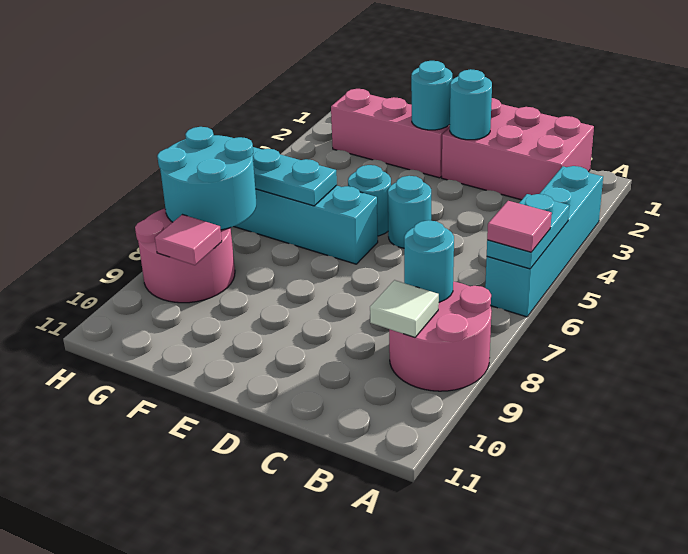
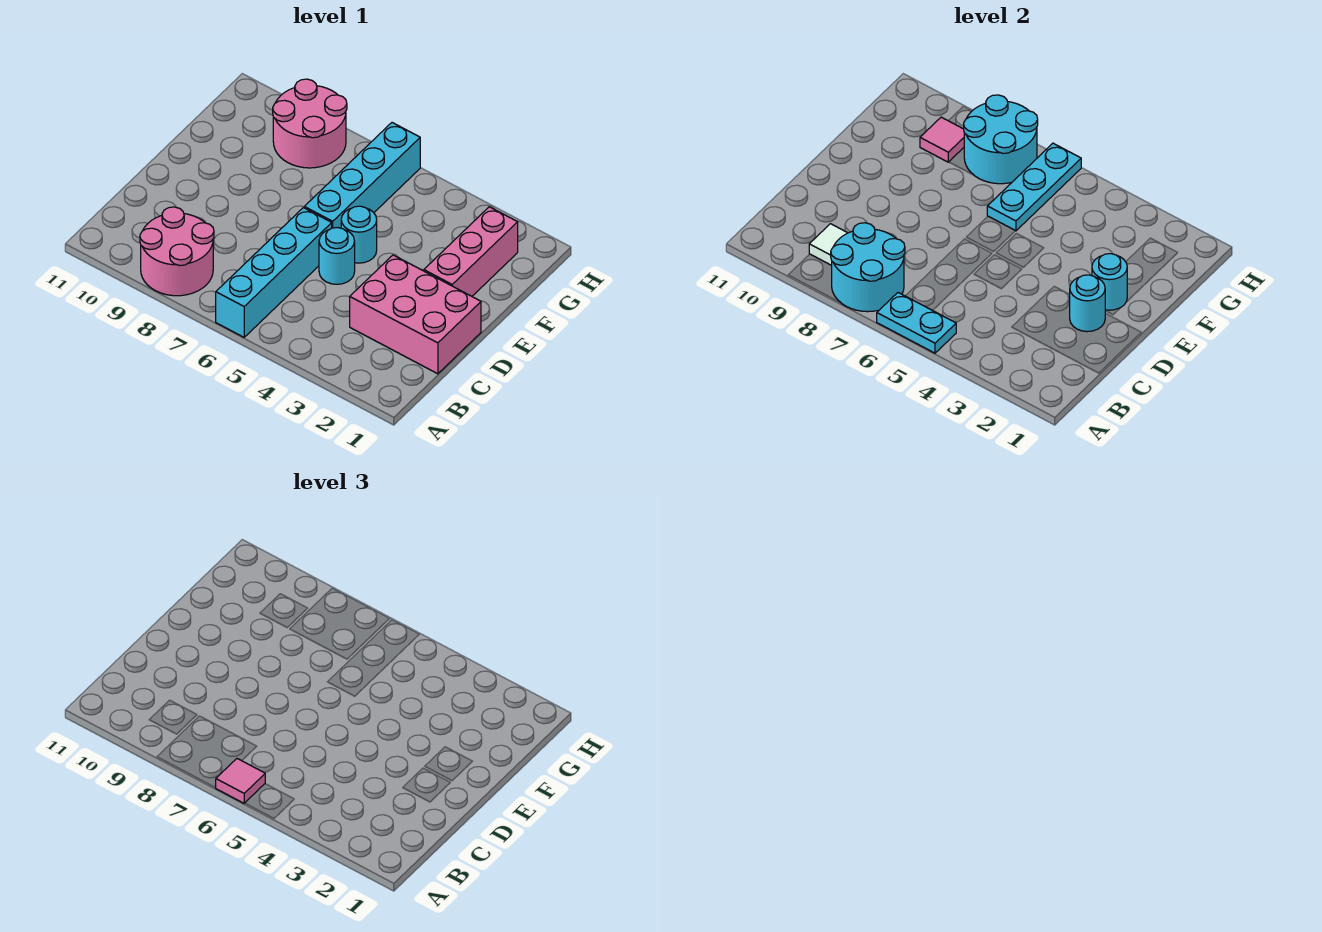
cyan brick A3:A6 level 1 -> cyan brick A6:D6 level 1
pink brick B1:D2 level 1 -> pink brick C1:D3 level 1
cyan round brick B8 level 2 -> cyan round brick A7:B8 level 2

